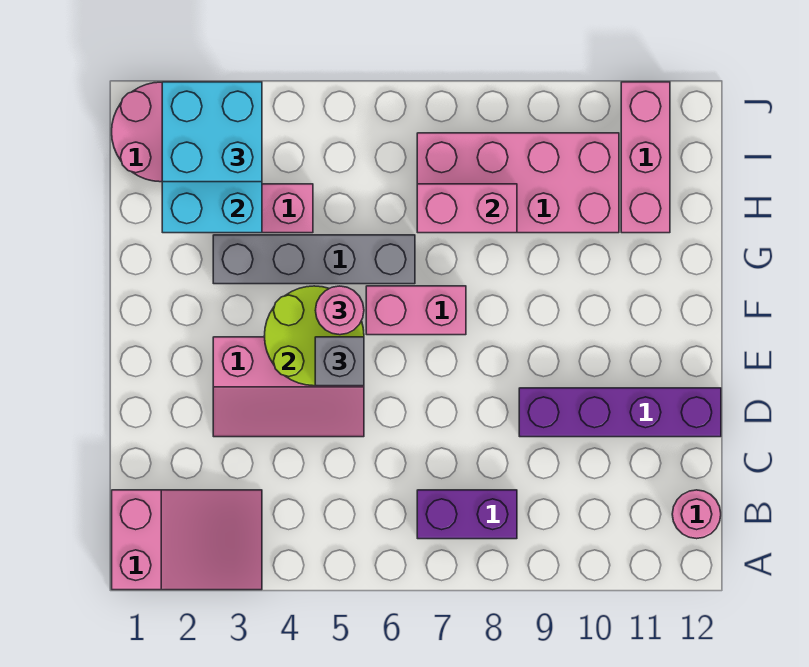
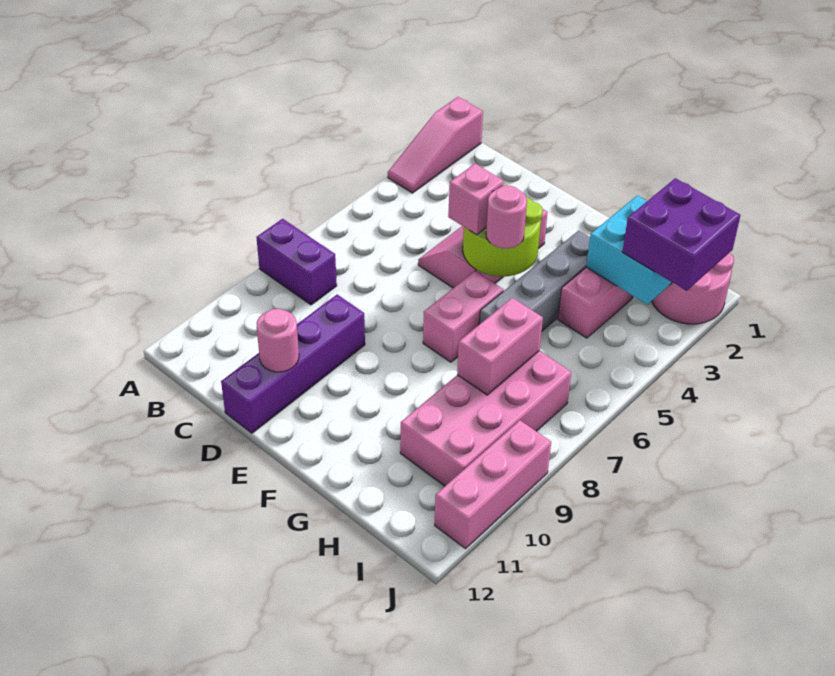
pink slope A1:B3 level 1 top 1 -> pink slope A1:A3 level 1 top 1
purple brick B7:B8 level 1 -> purple brick A8:B8 level 1
pink round brick B12 level 1 -> pink round brick D11 level 2
grey brick E5 level 3 -> pink brick E5 level 3
pink brick H11:J11 level 1 -> pink brick J9:J11 level 1
cyan brick I2:J3 level 3 -> purple brick I2:J3 level 3

